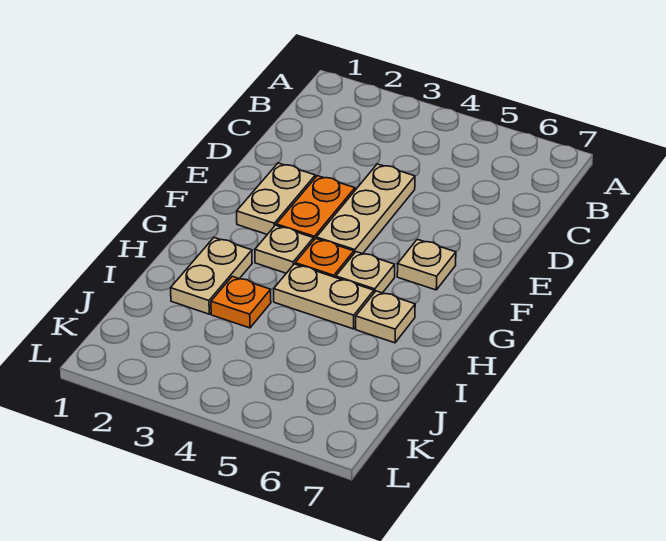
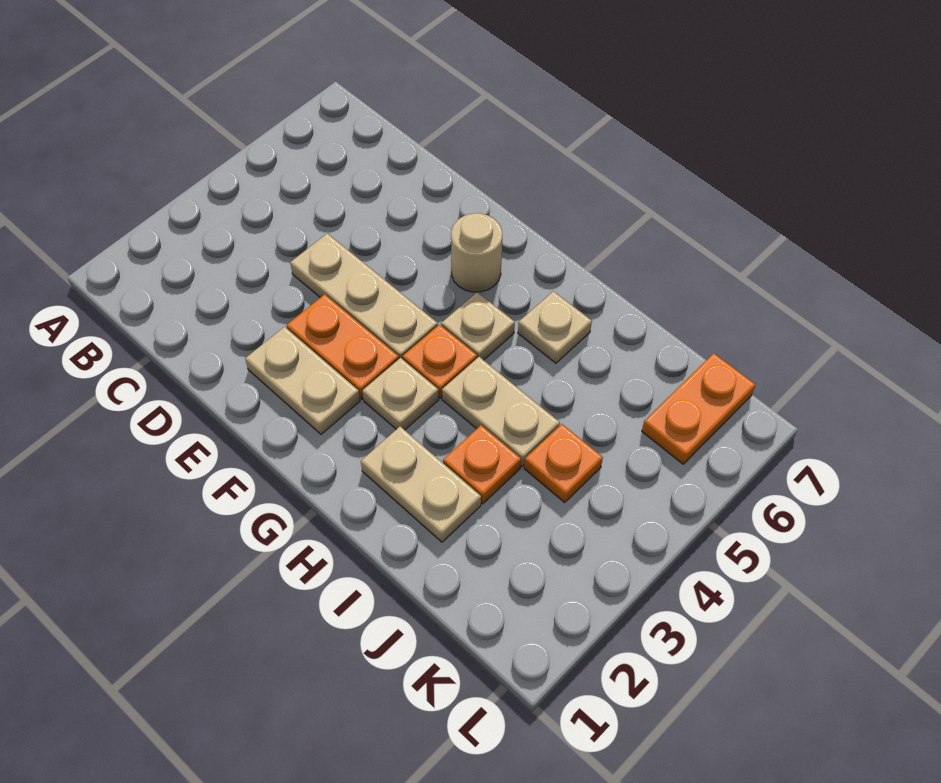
tan plate F6 level 1 -> tan round brick F6 level 1
tan plate H4:H5 level 1 -> tan plate H4:I4 level 1
none -> orange plate J4 level 1
none -> orange plate K6:K7 level 1

